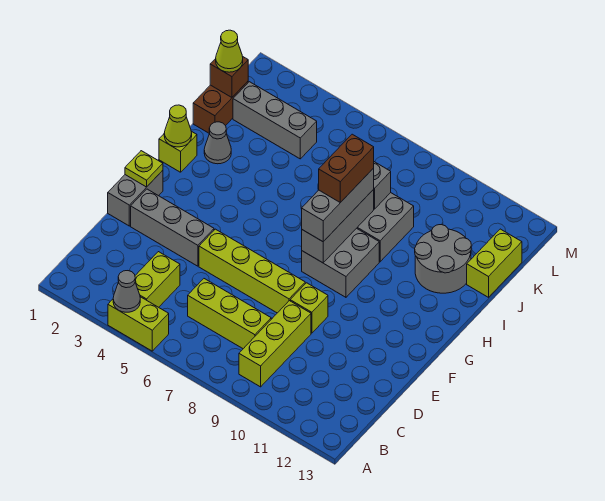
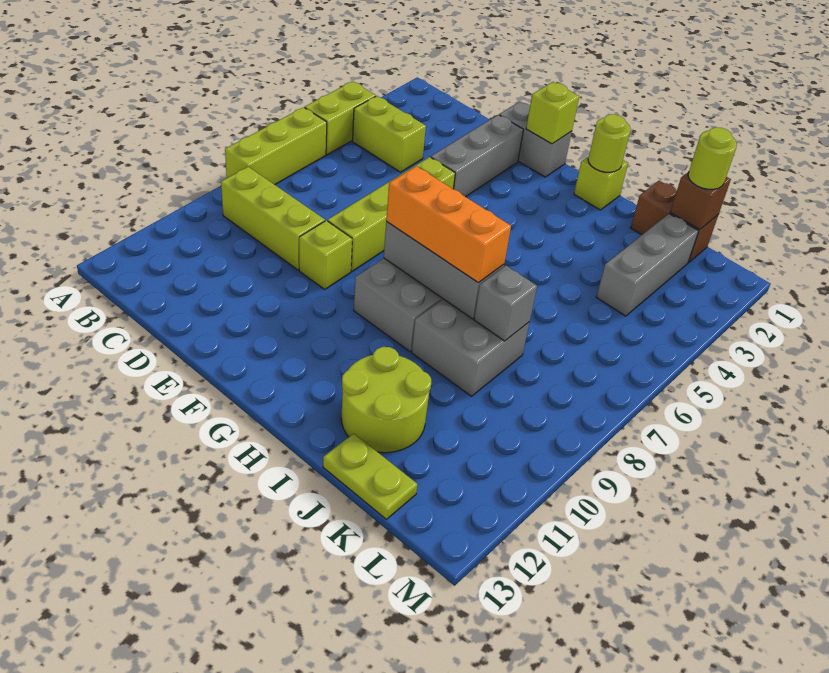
grey cone A4 level 2 -> none
lime brick C6:C8 level 1 -> lime brick A6:A8 level 1
lime plate F1 level 2 -> lime brick F1 level 2
grey brick G8:I8 level 3 -> orange brick G8:I8 level 3
lime cone H1 level 2 -> lime round brick H1 level 2
brown brick H8:I8 level 4 -> none
grey cone I2 level 1 -> none
grey round brick I11:J12 level 1 -> lime round brick I11:J12 level 1
lime brick J13:K13 level 1 -> lime plate J13:K13 level 1
lime cone K1 level 3 -> lime round brick K1 level 3

